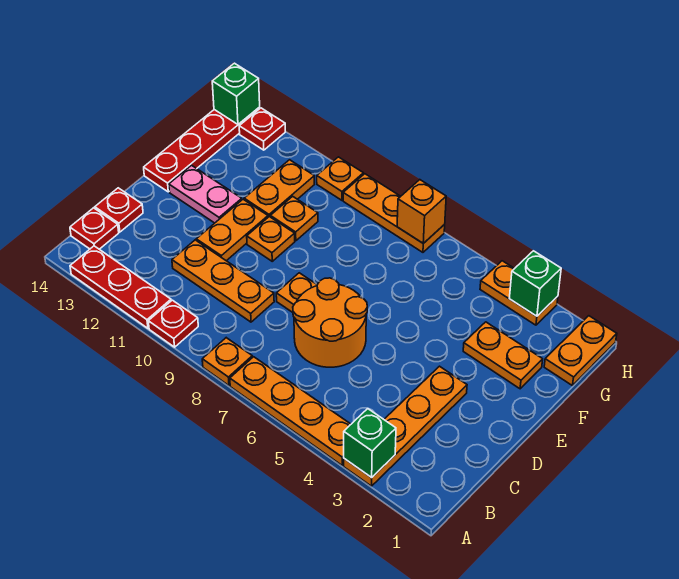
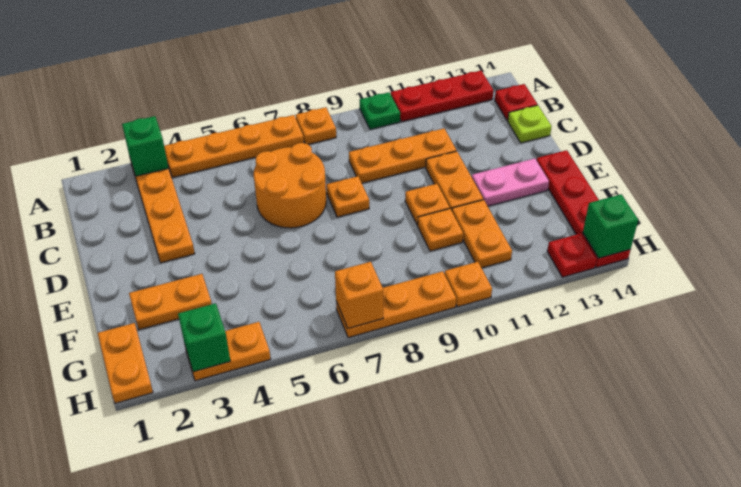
red plate A10 level 1 -> green plate A10 level 1
red plate C14 level 1 -> lime plate C14 level 1

